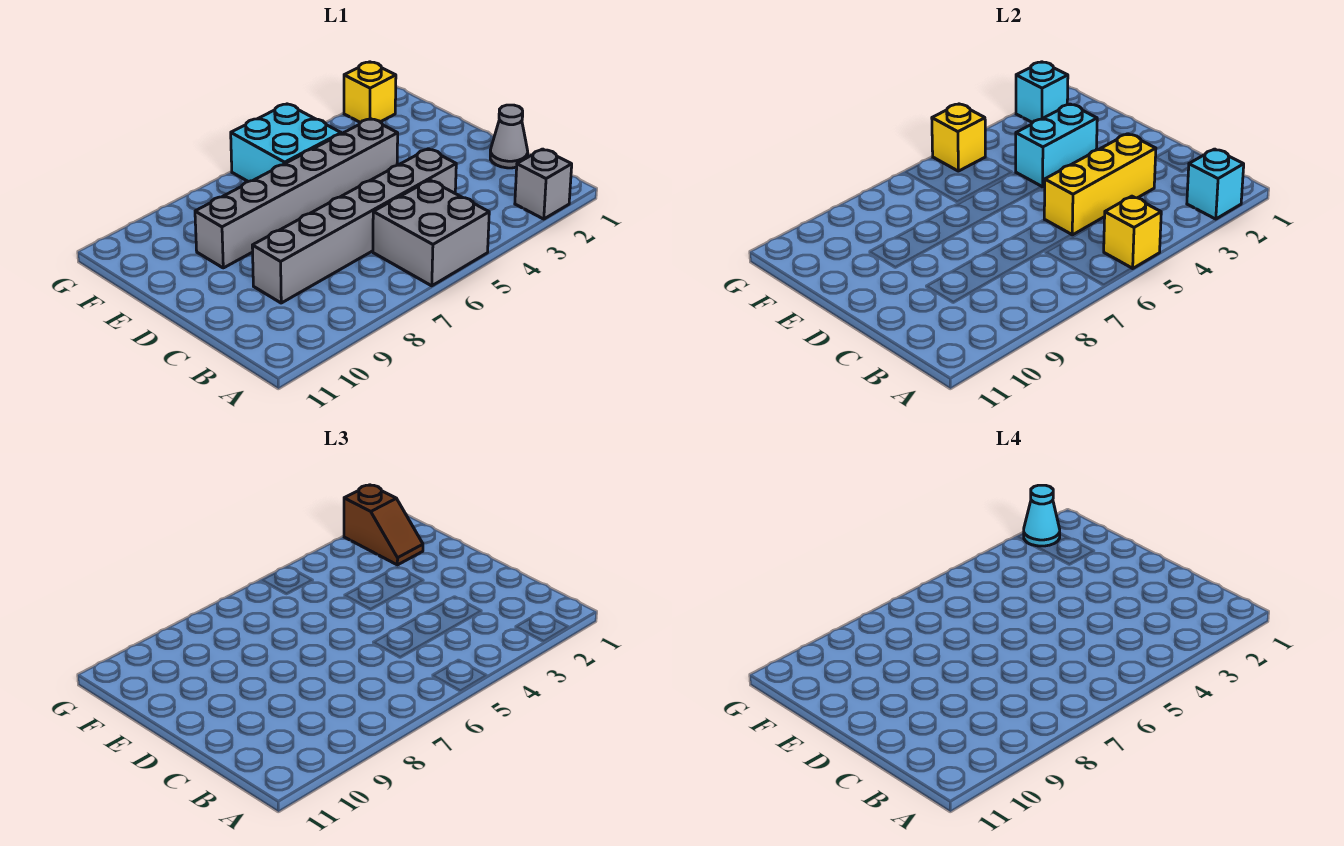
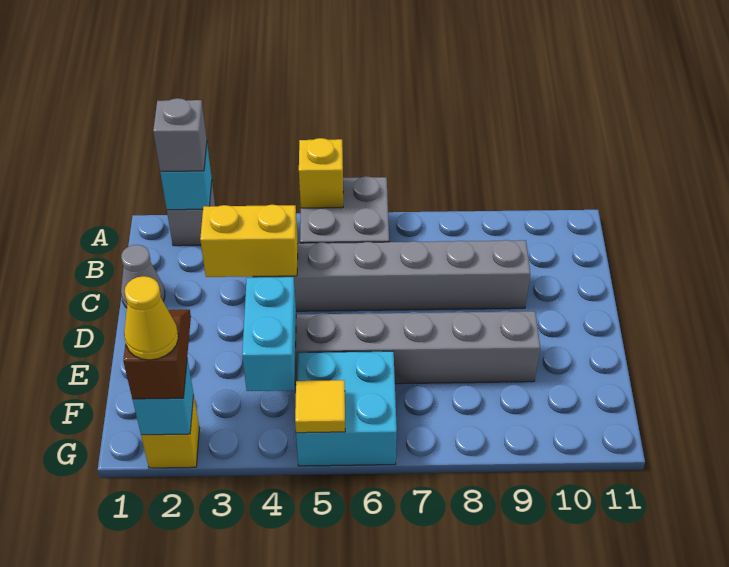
none -> grey brick A2 level 3
yellow brick C3:C5 level 2 -> yellow brick C3:C4 level 2
cyan brick E3:E4 level 2 -> cyan brick E4:F4 level 2
cyan cone G2 level 4 -> yellow cone G2 level 4
yellow brick G5 level 2 -> yellow tile G5 level 2

